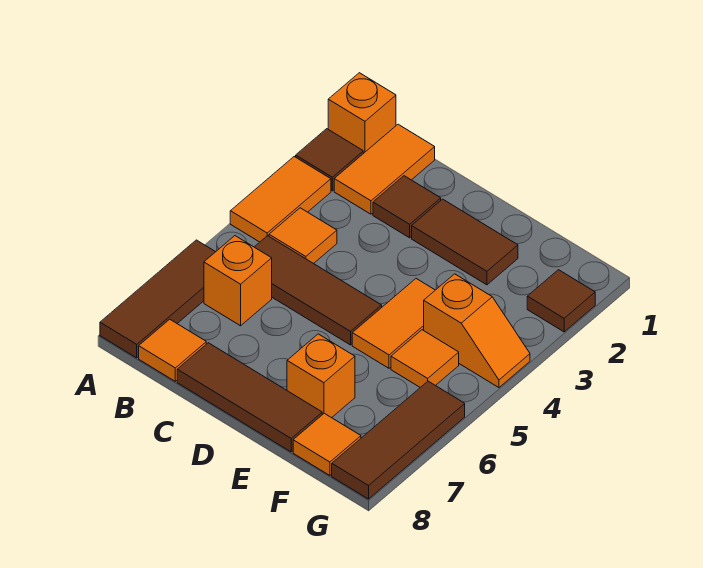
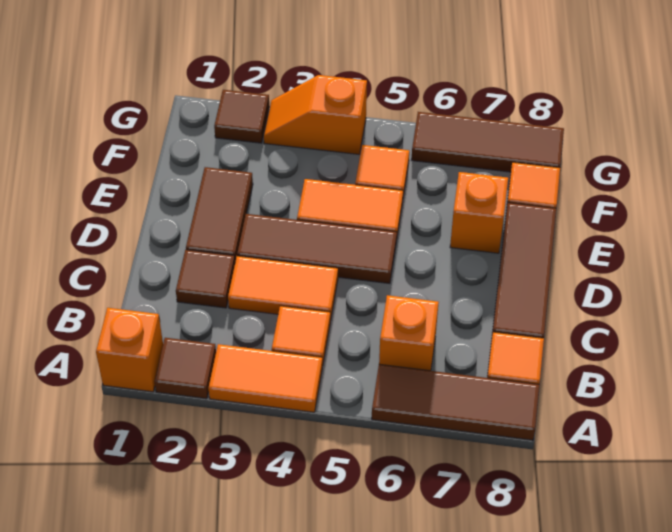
orange tile B1:B2 level 1 -> orange tile C3:C4 level 1
brown tile B5:D5 level 1 -> brown tile D3:D5 level 1
orange slope F4:G4 level 1 top F -> orange slope G3:G4 level 1 top 4

